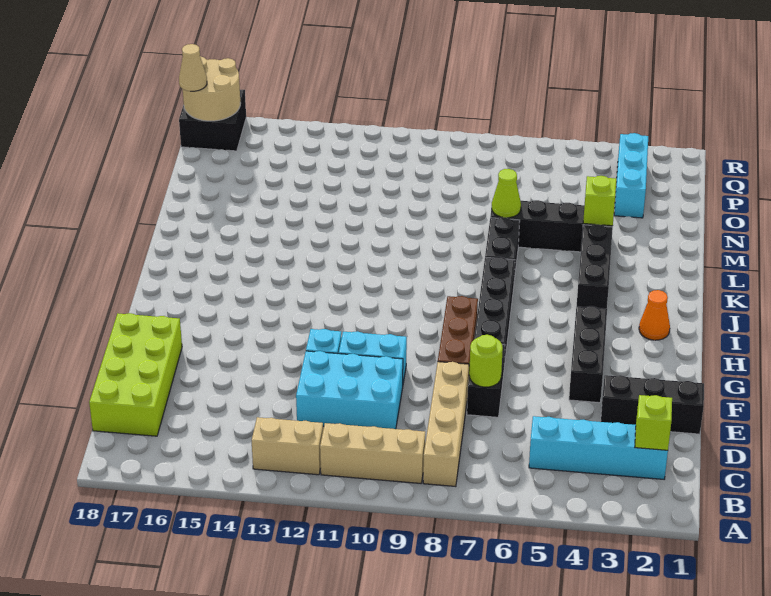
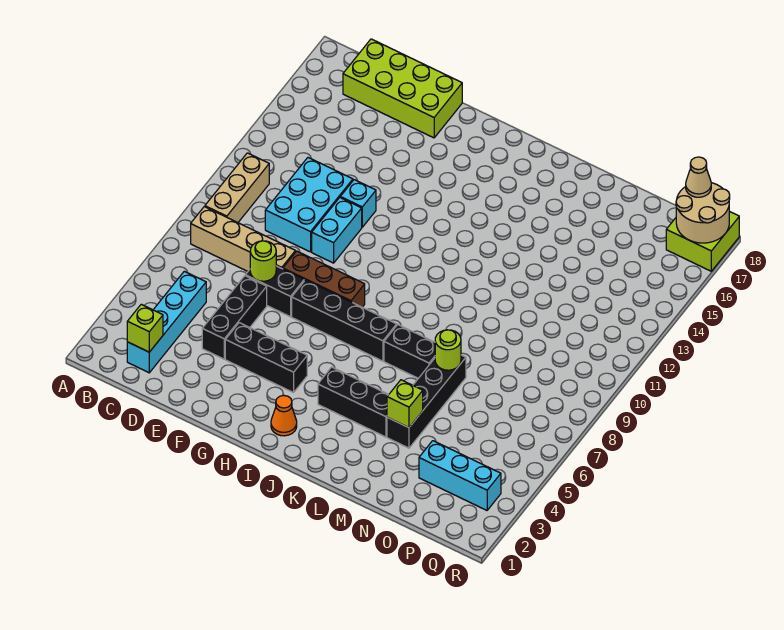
tan brick B12:B13 level 1 -> none
black brick E1:E3 level 1 -> black brick E4:E6 level 1
lime cone M7 level 2 -> lime round brick M7 level 2
black brick Q17:R18 level 1 -> lime brick Q17:R18 level 1

